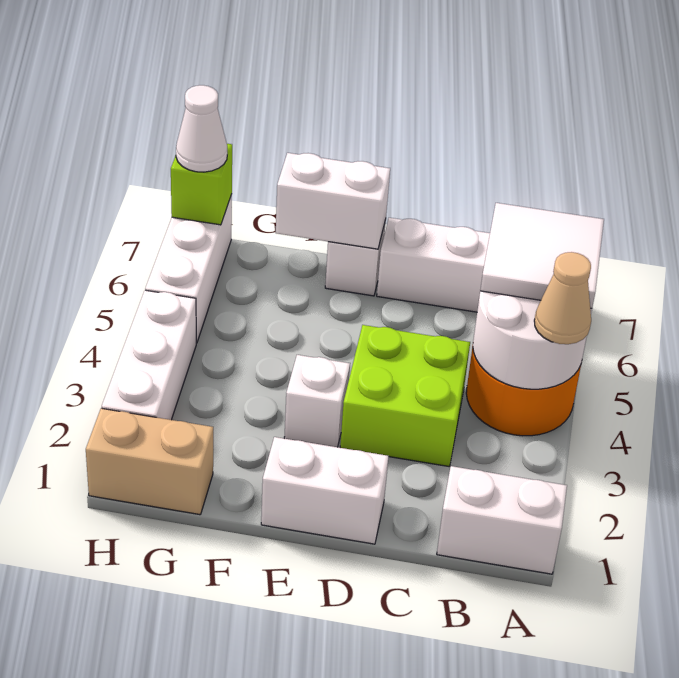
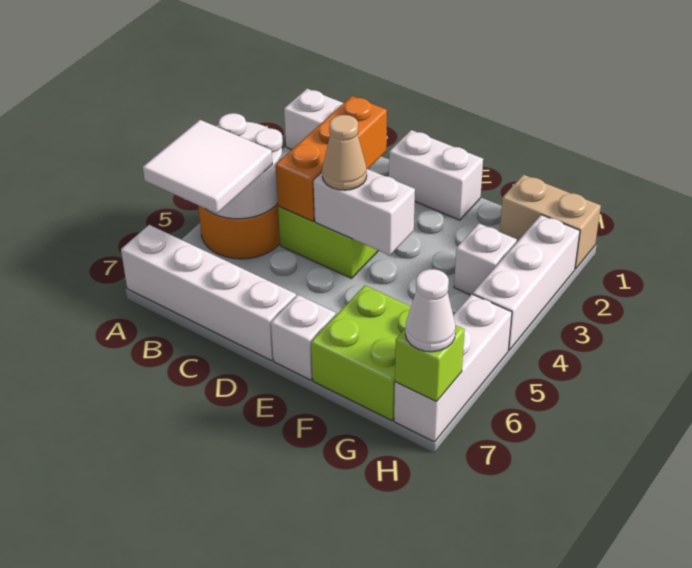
tan cone A4 level 3 -> tan cone D4 level 3
none -> orange brick C2:C4 level 2
white brick E3 level 1 -> white brick G3 level 1
white brick E7:F7 level 2 -> white brick D4:E4 level 2
none -> lime brick F6:G7 level 1

